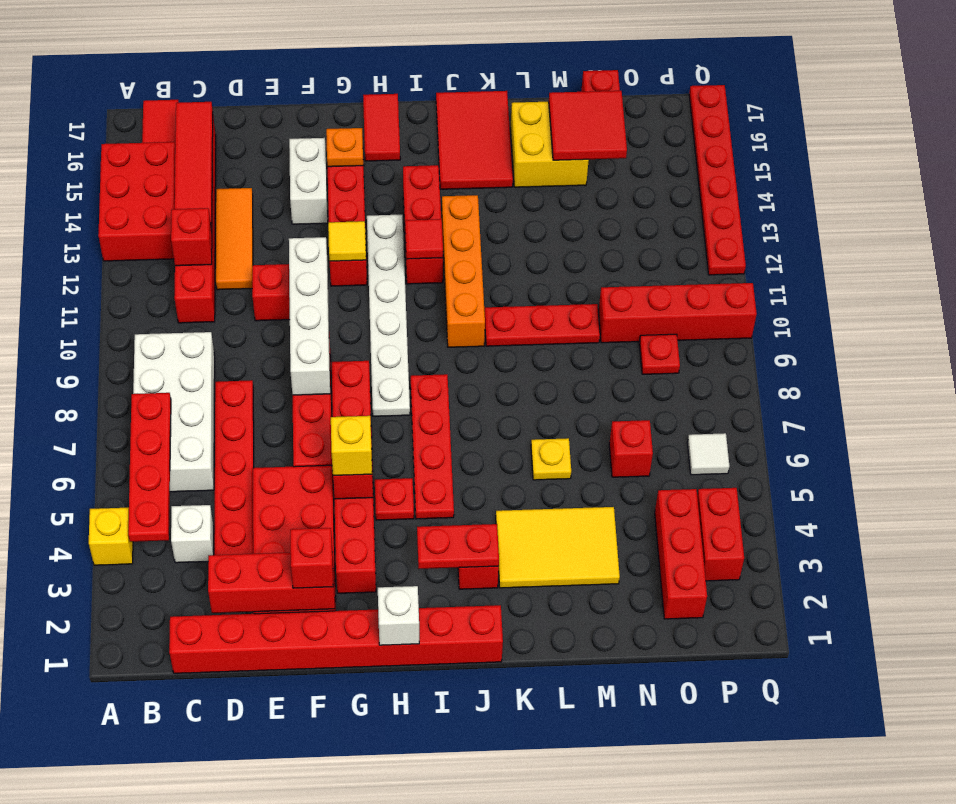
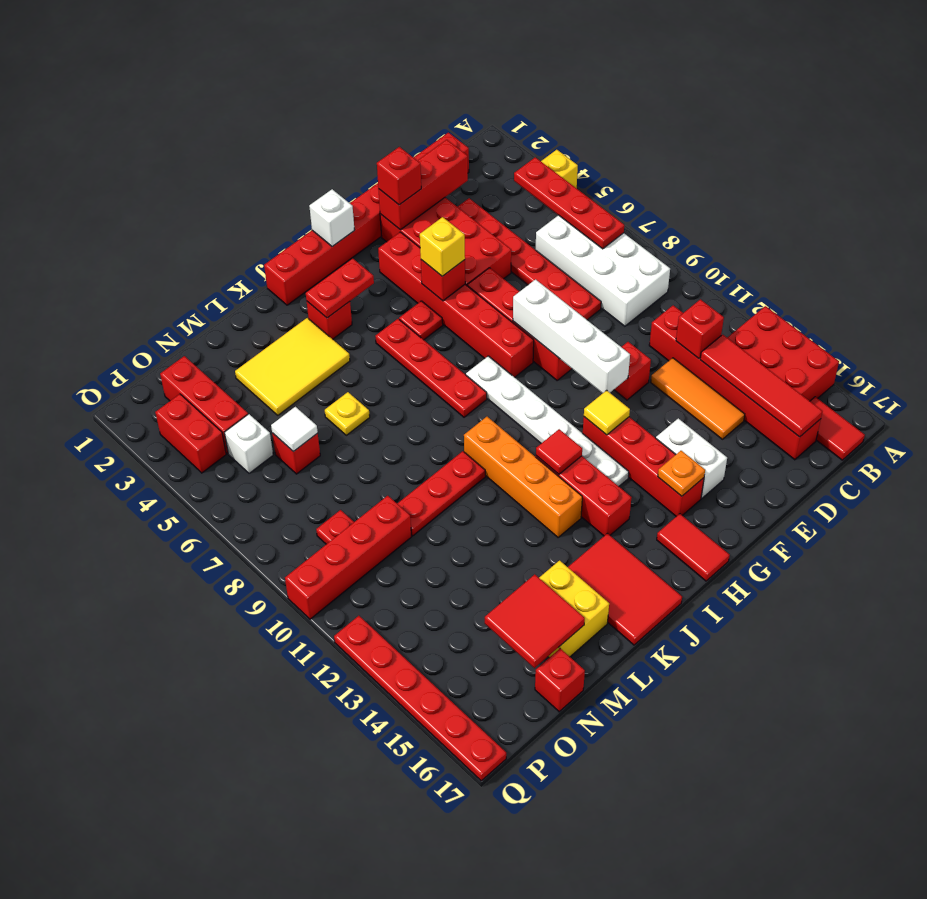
white brick C4 level 1 -> white brick O5 level 1
white tile P6 level 1 -> white tile N6 level 2

